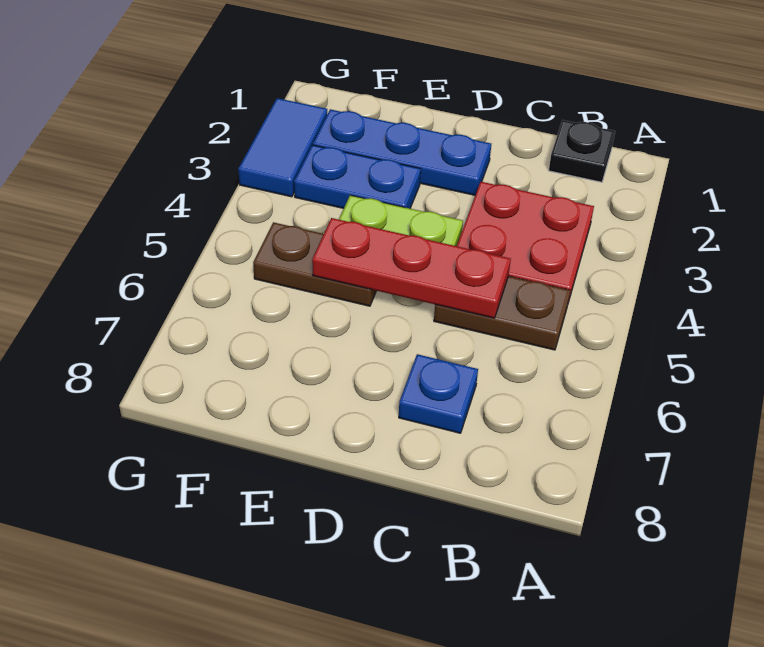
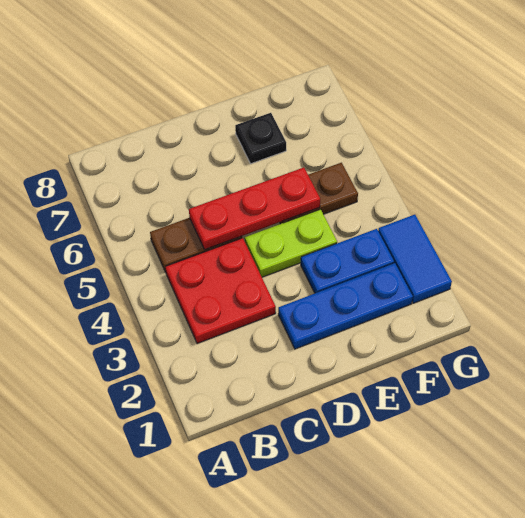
black plate B1 level 1 -> black plate E7 level 1
blue plate C7 level 1 -> none

